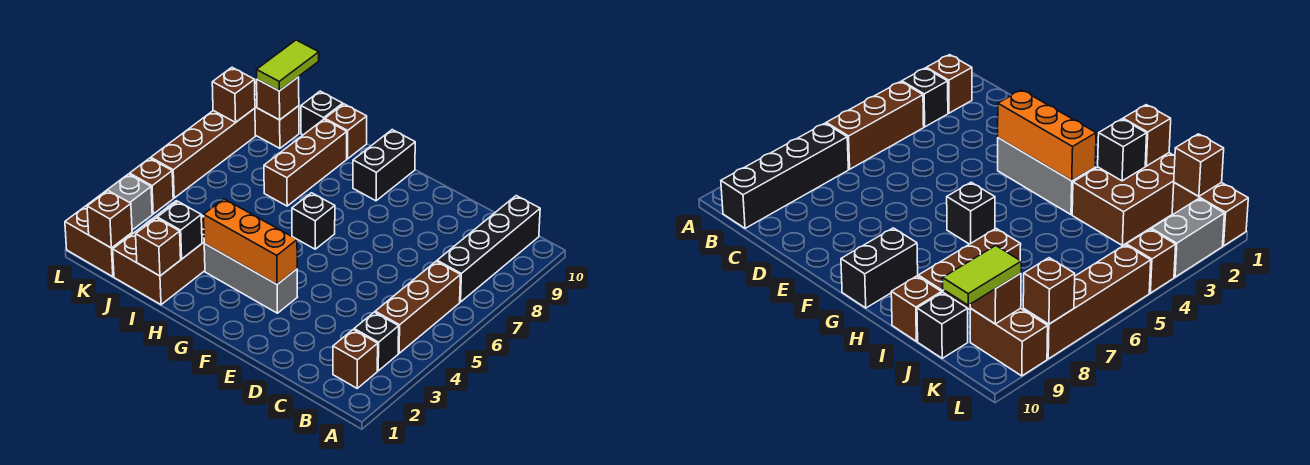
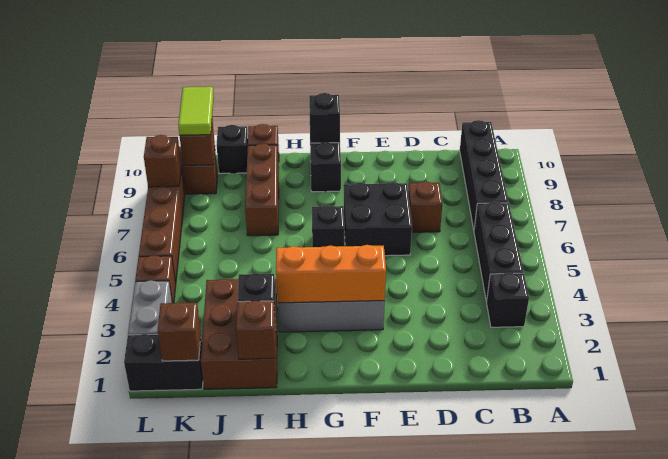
brown brick B2 level 1 -> brown brick D7 level 1
brown brick B4:B6 level 1 -> black brick B4:B6 level 1
none -> black brick E6:F7 level 1
none -> black brick G10 level 2
brown brick K1:L1 level 1 -> black brick K1:L1 level 1

